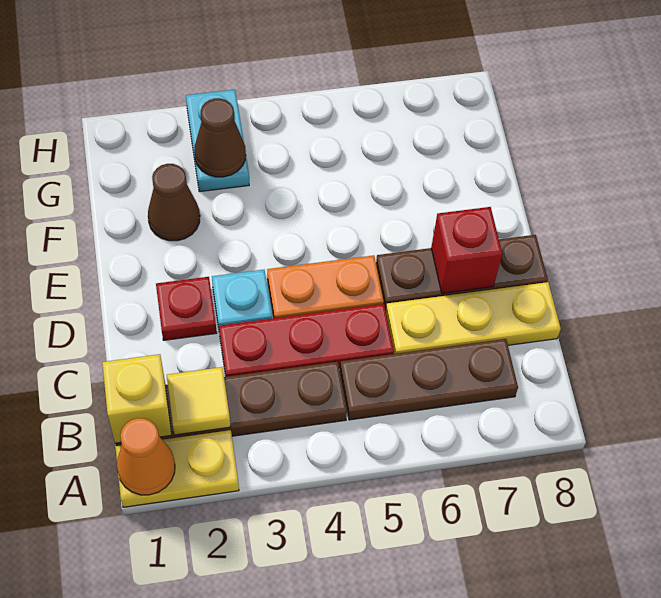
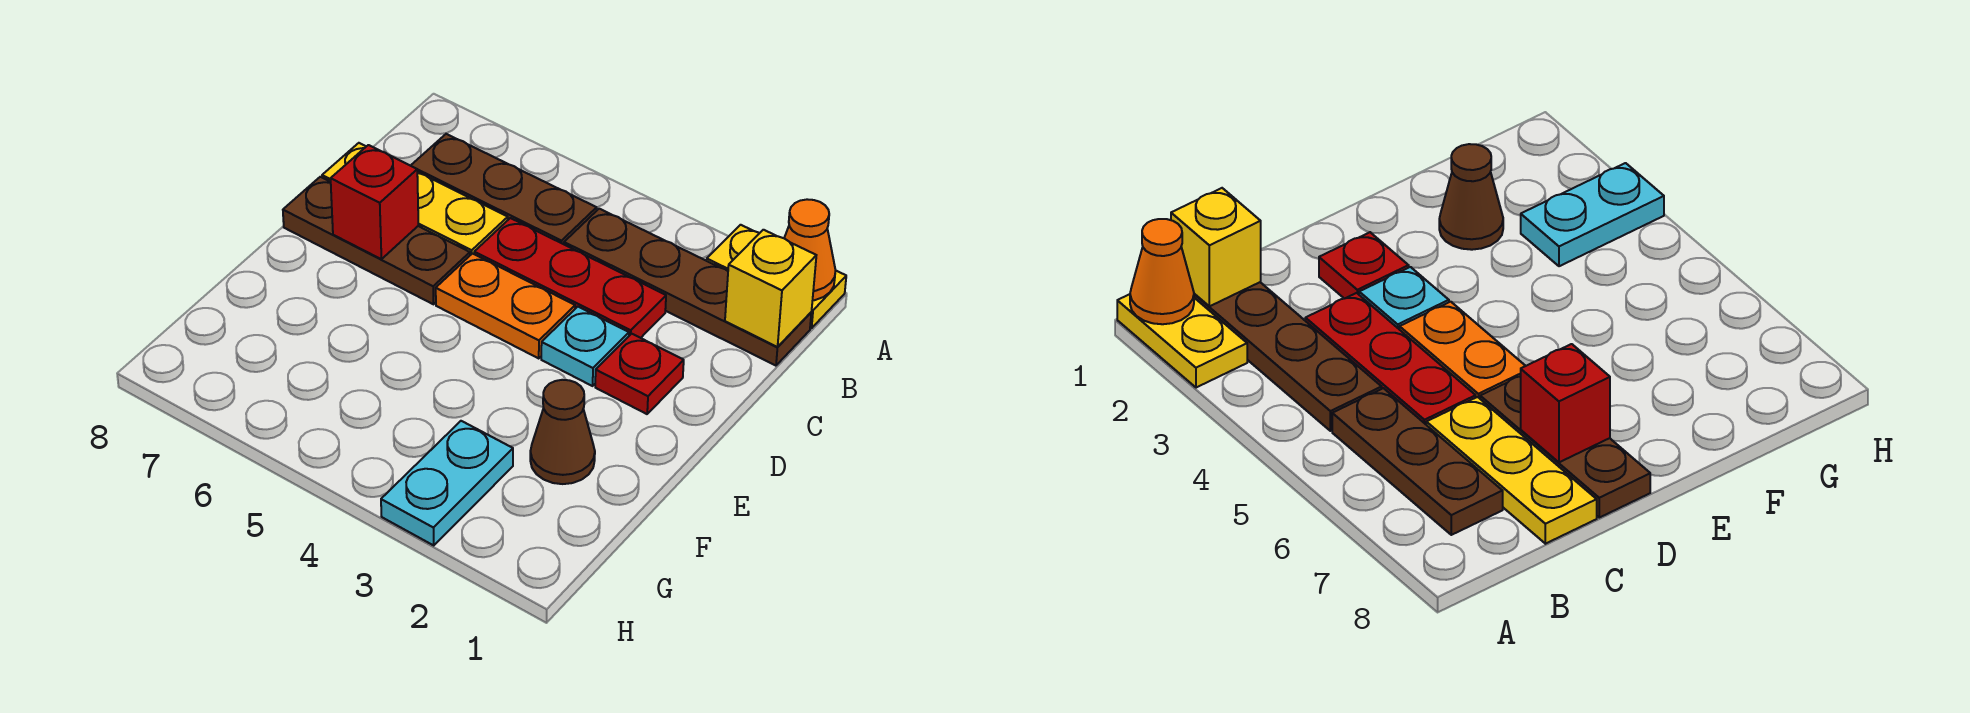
yellow tile B2 level 2 -> none
brown cone G3 level 2 -> none

